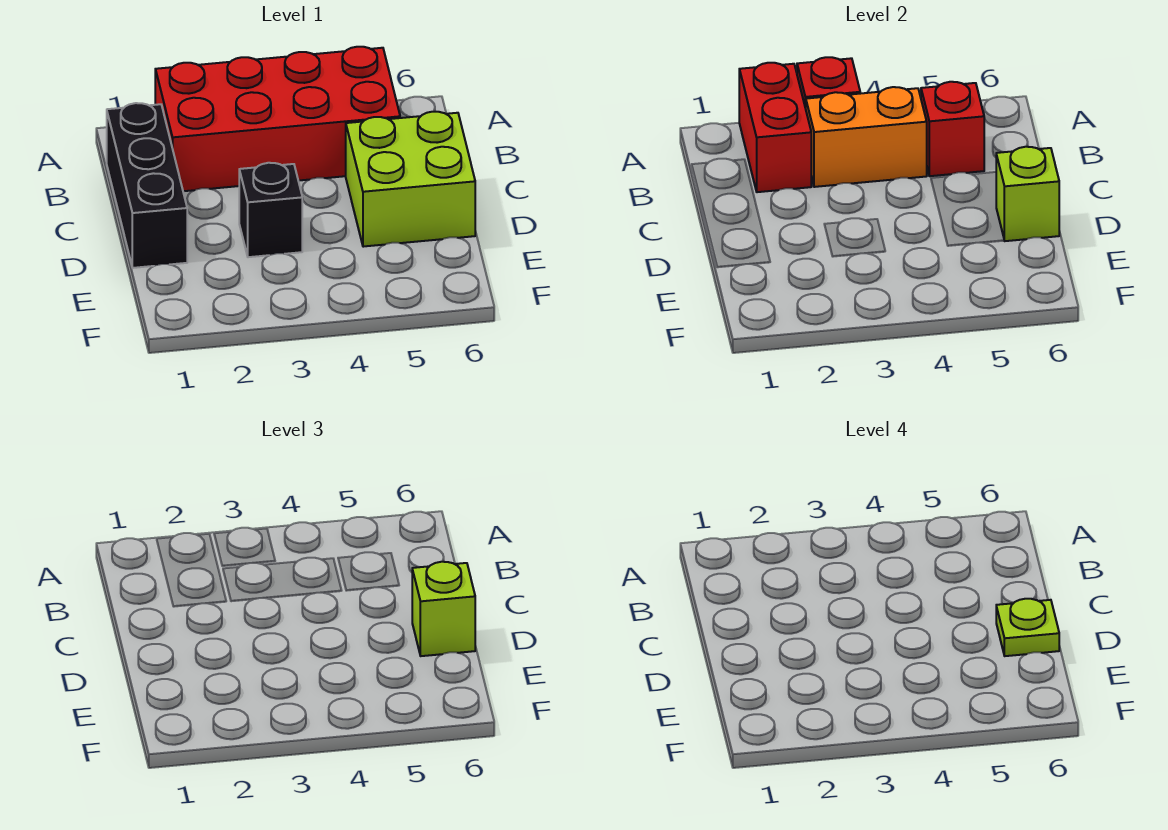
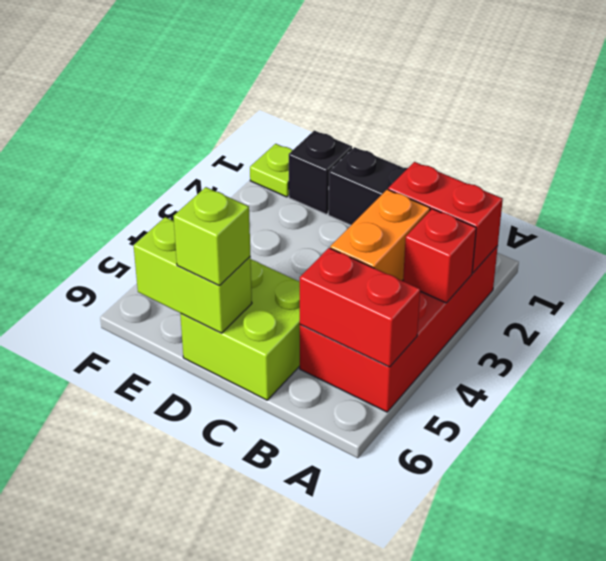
red brick B5 level 2 -> red brick A5:B5 level 2
black brick D3 level 1 -> black brick E1 level 1
lime brick D6 level 2 -> lime brick D6:E6 level 2
lime plate D6 level 4 -> lime plate F1 level 1

